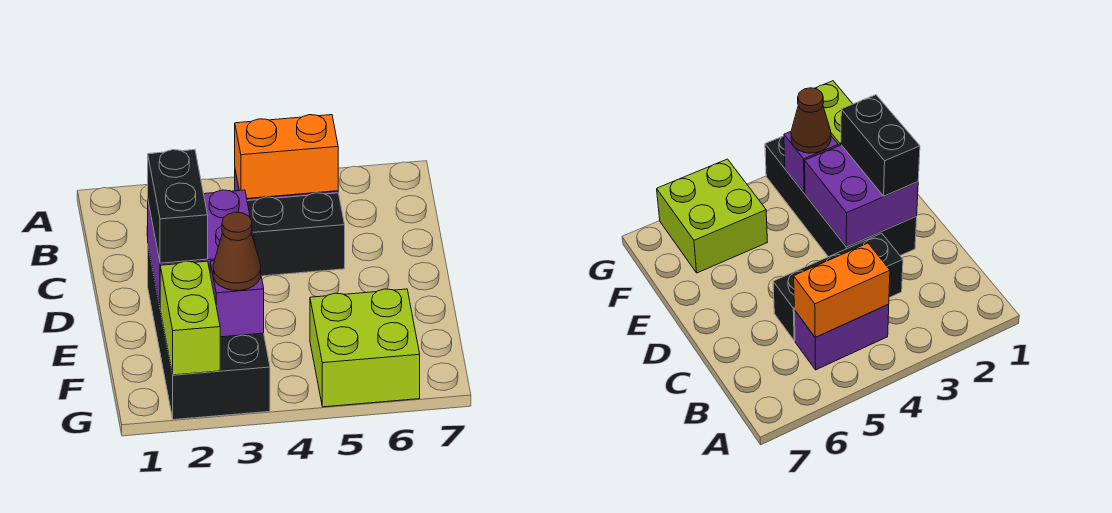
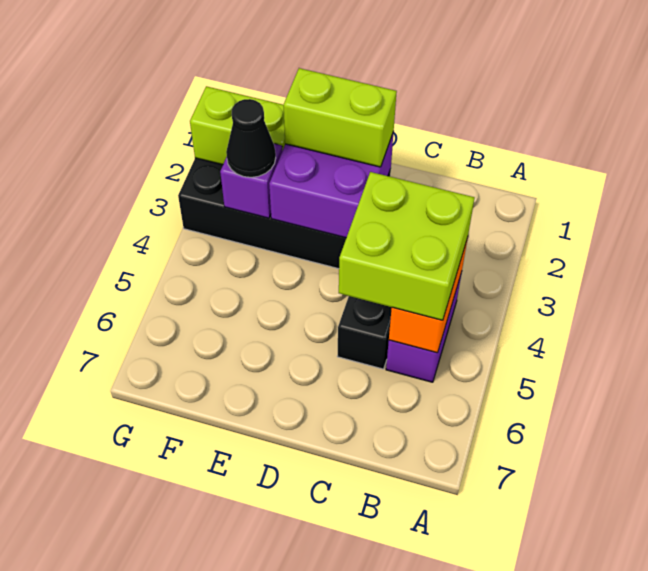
black brick D2:E2 level 3 -> lime brick D2:E2 level 3
brown cone F3 level 3 -> black cone F3 level 3
lime brick F5:G6 level 1 -> lime brick B4:C5 level 3

